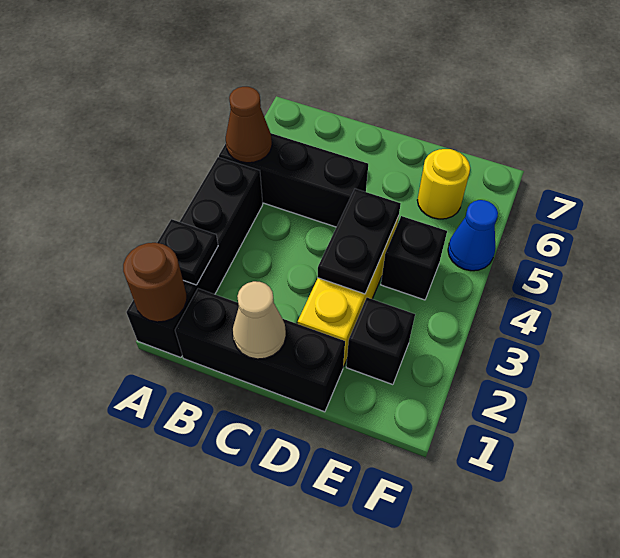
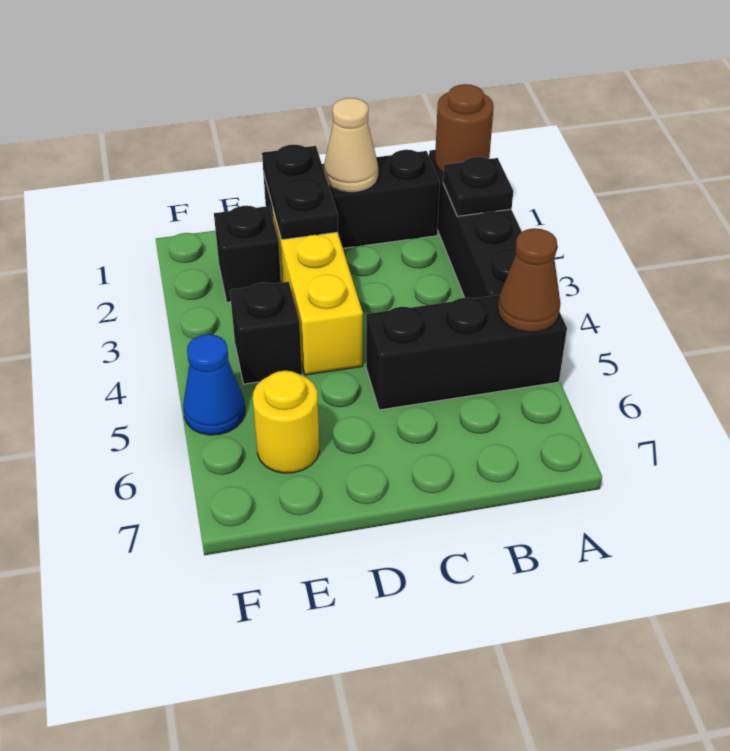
black plate D3:D4 level 2 -> black plate D1:D2 level 2

